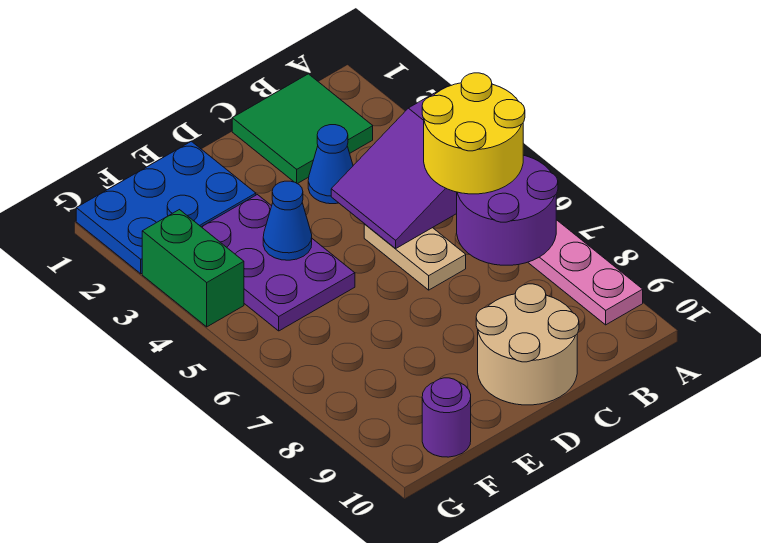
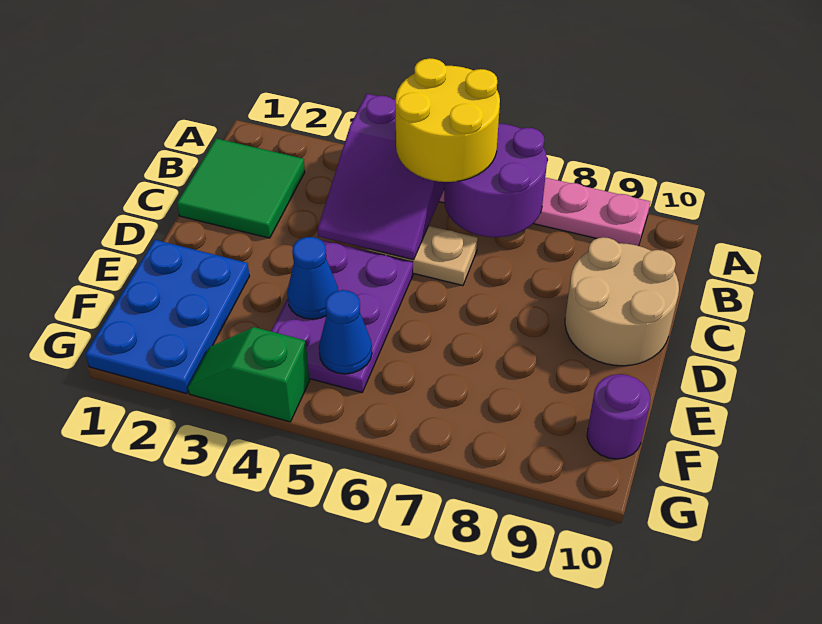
blue cone C3 level 1 -> blue cone F5 level 2
purple plate E3:F5 level 1 -> purple plate D4:F5 level 1
green brick G3:G4 level 1 -> green slope G3:G4 level 1 top 4

